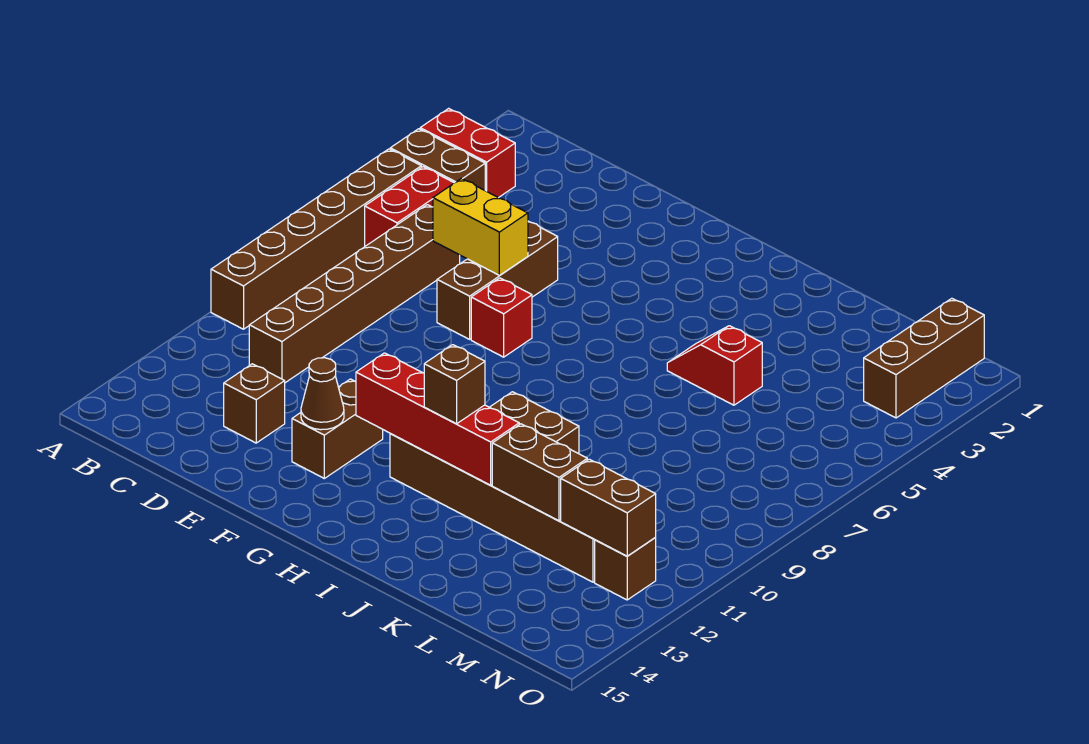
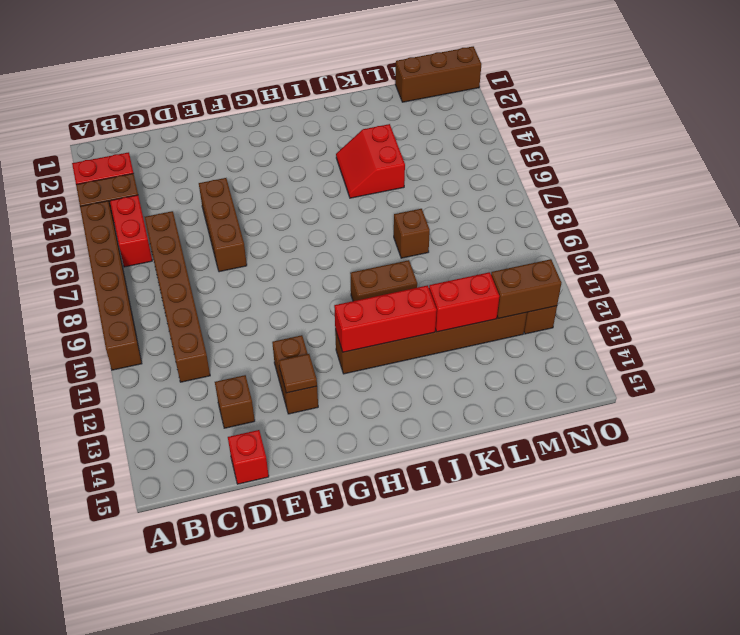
yellow brick D6:E6 level 2 -> none
red brick F7 level 1 -> red brick D15 level 1
brown cone F13 level 2 -> brown tile F13 level 2
red brick G12:J12 level 2 -> red brick H12:J12 level 2
brown brick I12 level 3 -> brown brick K8 level 1
red slope J5:K5 level 1 top K -> red slope J4:K5 level 1 top K
brown brick K12:L12 level 2 -> red brick K12:L12 level 2
brown brick N1:N3 level 1 -> brown brick M1:O1 level 1

